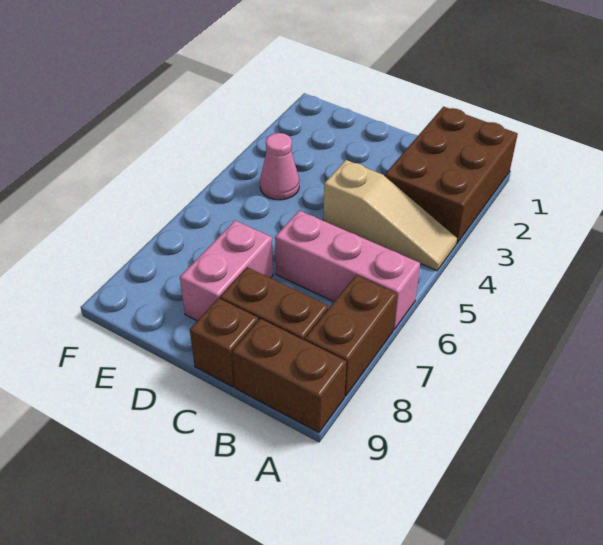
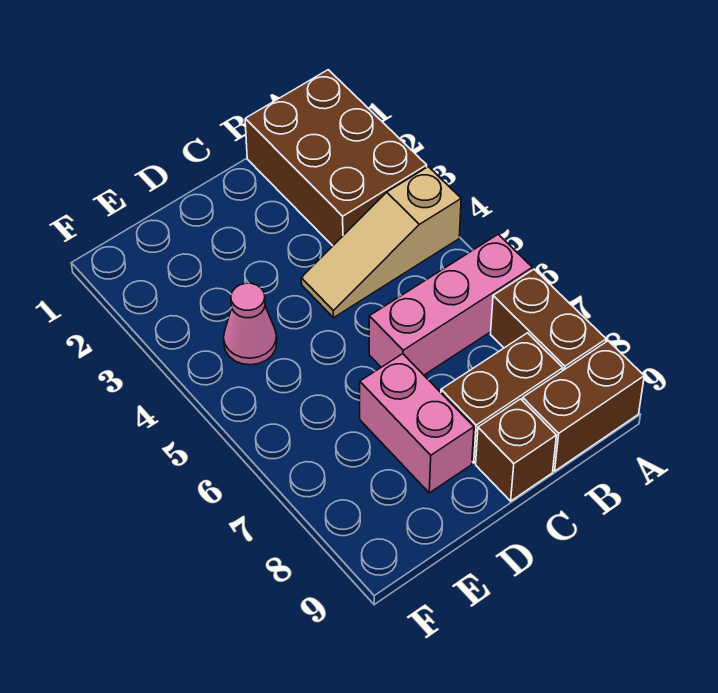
tan slope A4:C4 level 1 top C -> tan slope A4:C4 level 1 top A

